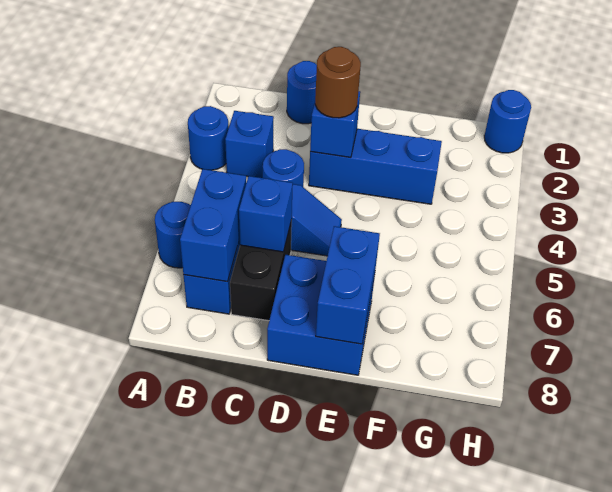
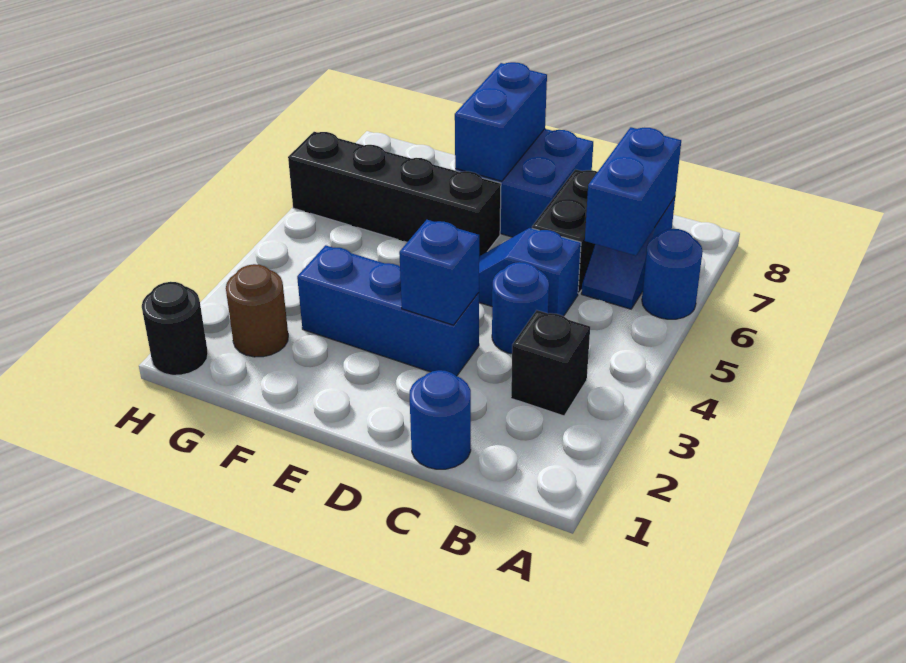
blue round brick A3 level 1 -> none
blue brick B3 level 1 -> black brick B3 level 1
blue brick C6 level 2 -> none
brown round brick D3 level 3 -> brown round brick G2 level 1
none -> black brick E6:H6 level 1
blue round brick H1 level 1 -> black round brick H1 level 1

